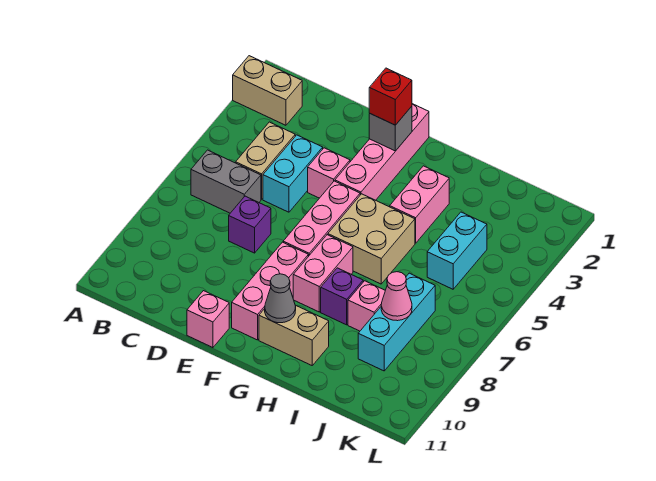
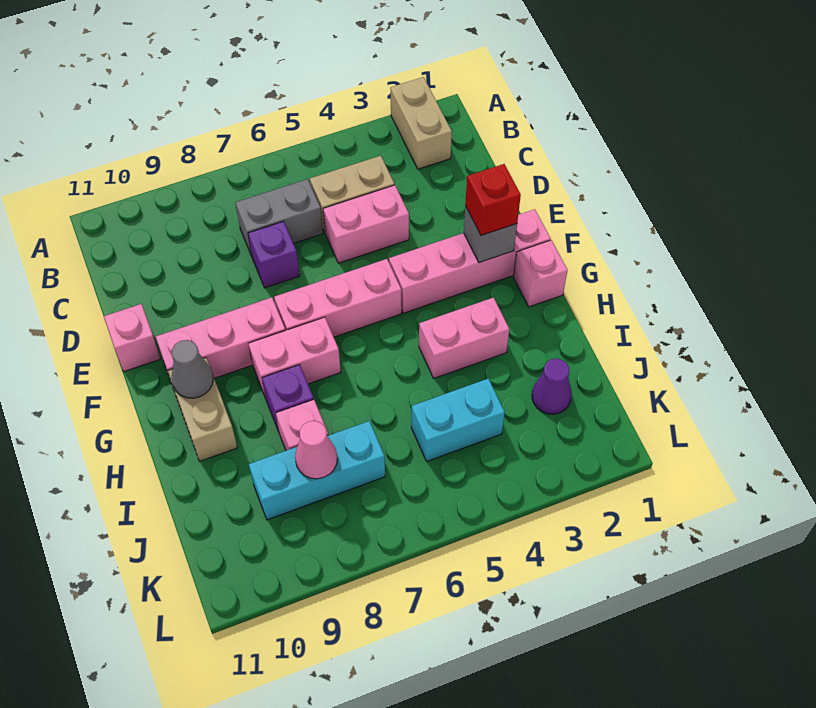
grey brick B6:C6 level 1 -> grey brick C6:C7 level 1
cyan brick D4:D5 level 1 -> pink brick D4:D5 level 1
pink brick E4 level 1 -> pink brick G1 level 1
tan brick G5:H6 level 1 -> none
none -> purple cone J2 level 1

